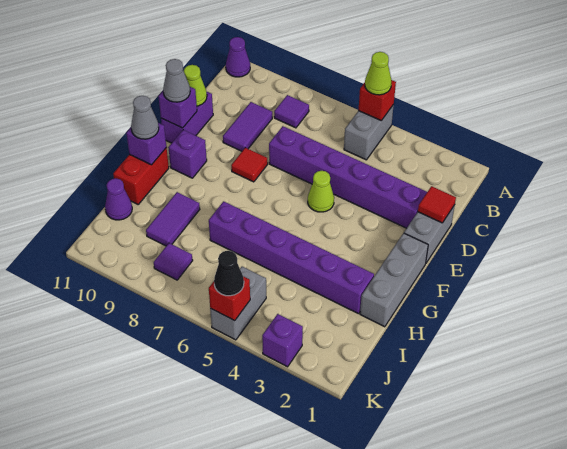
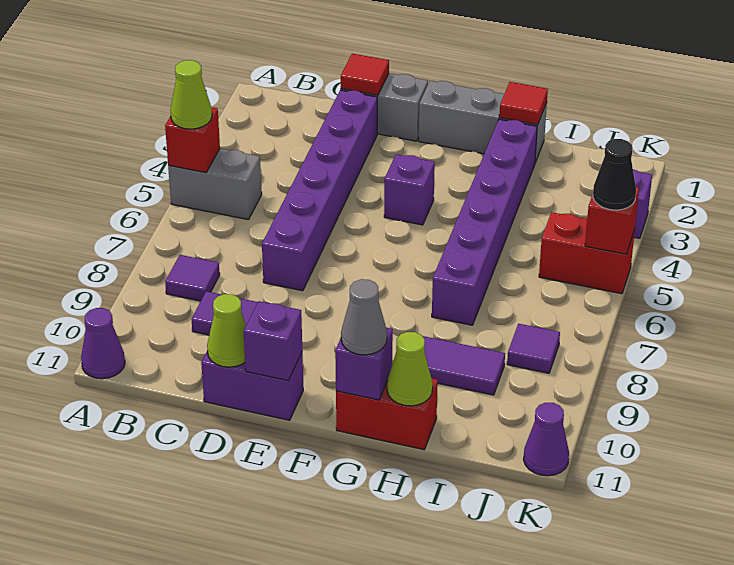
lime cone E5 level 1 -> lime cone H11 level 2
red tile E8 level 1 -> red tile H1 level 2
grey cone E11 level 3 -> none
purple brick F10 level 1 -> purple brick F4 level 1
purple cone I11 level 1 -> purple cone K11 level 1
grey brick J5:K5 level 1 -> red brick J5:K5 level 1

